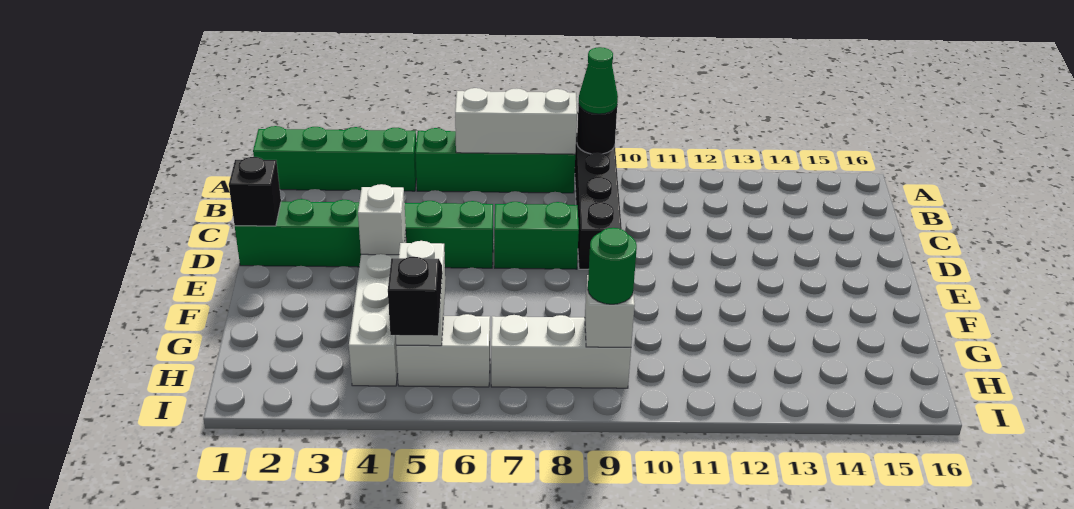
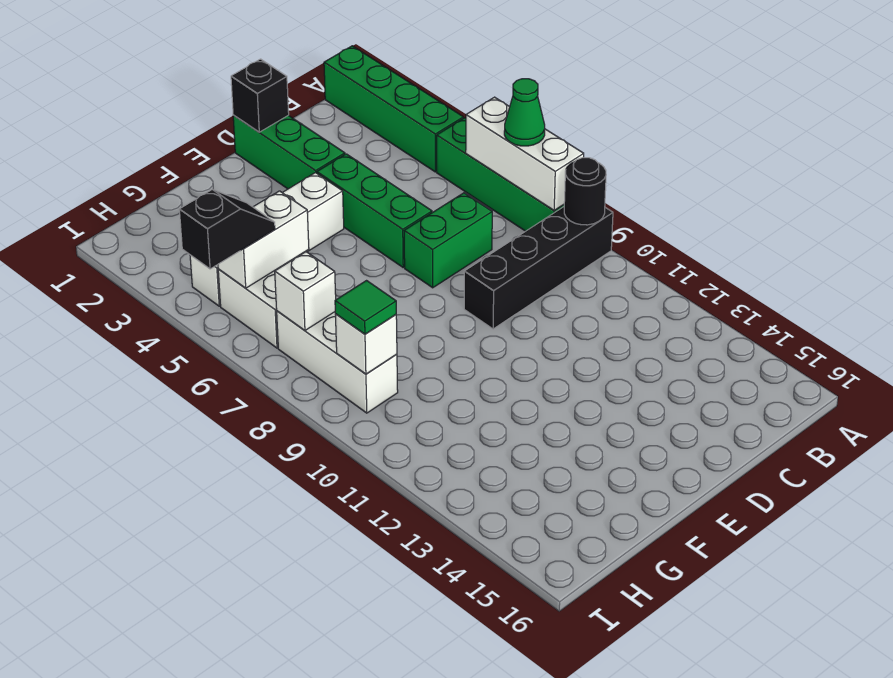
green cone A9 level 3 -> green cone A7 level 3
green brick D7:D8 level 1 -> green brick C7:D7 level 1
white brick E4 level 2 -> white brick H7 level 2
green round brick H9 level 3 -> green tile H9 level 3

